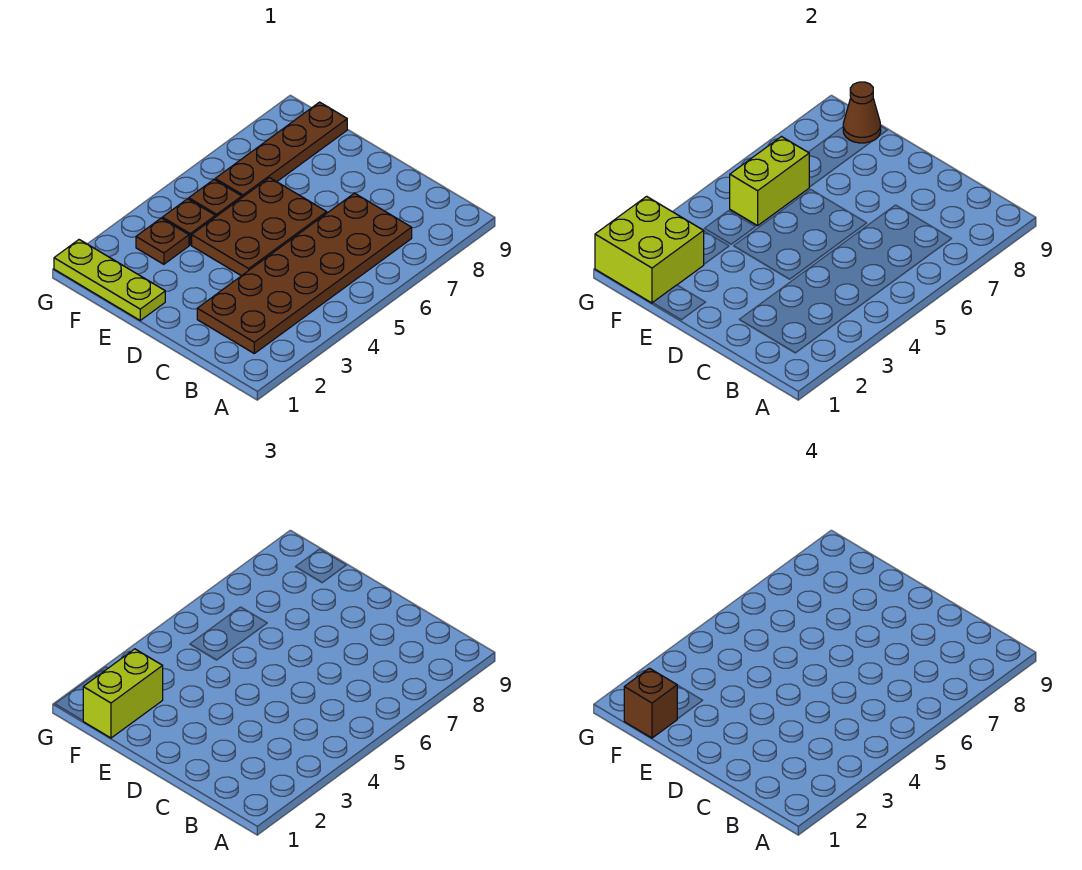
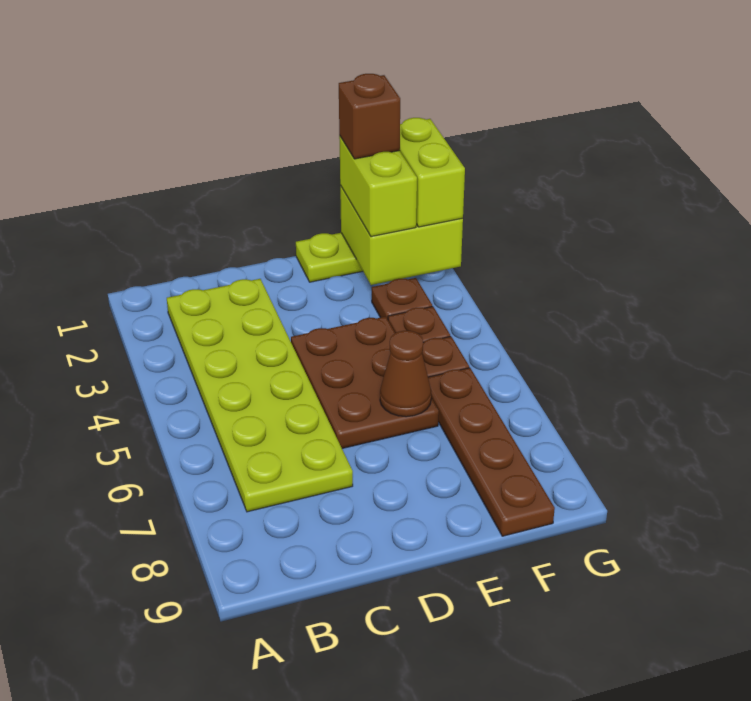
brown plate B2:C7 level 1 -> lime plate B2:C7 level 1
lime brick F5:F6 level 2 -> lime brick G1:G2 level 3
brown cone F9 level 2 -> brown cone E6 level 2

